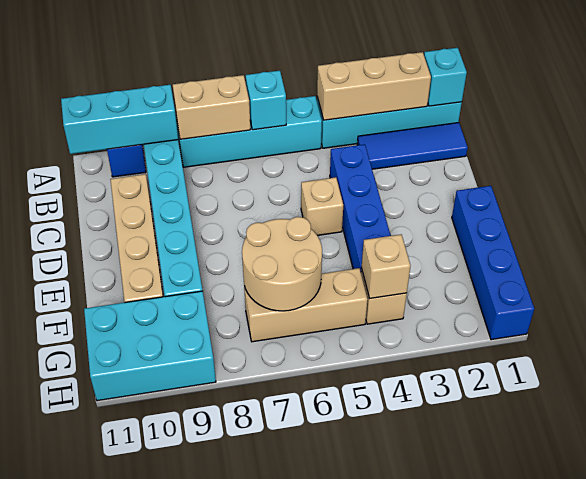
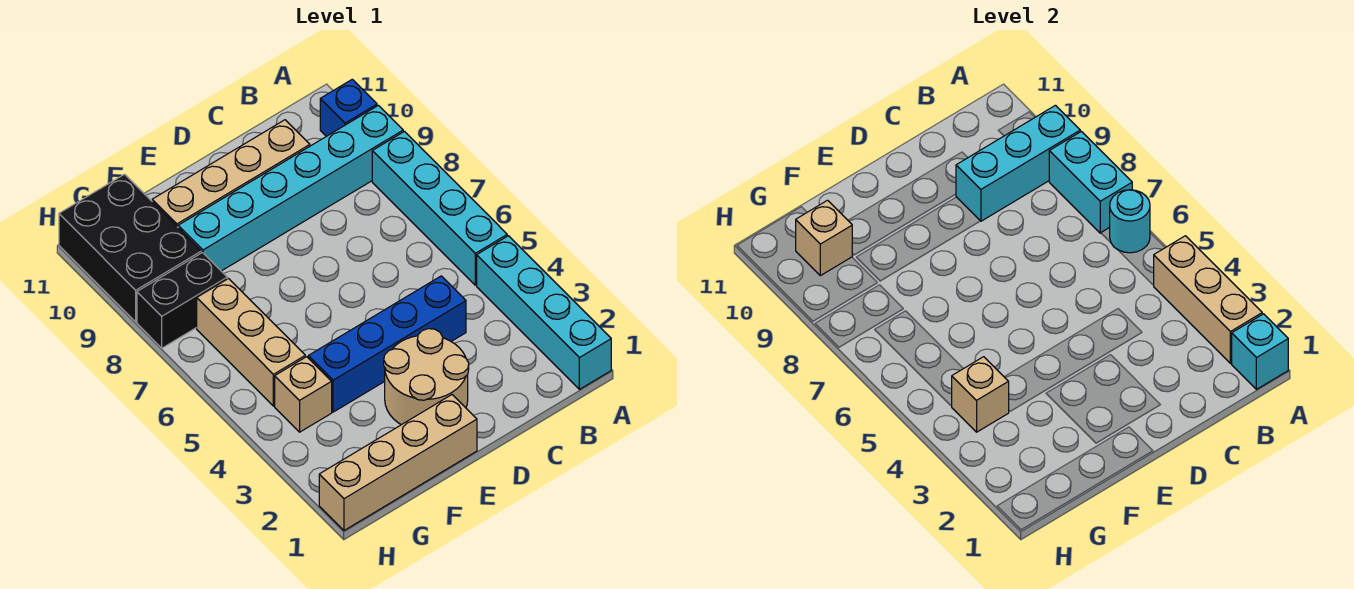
cyan brick A6 level 2 -> cyan round brick A6 level 2
tan brick A7:A8 level 2 -> cyan brick A7:A8 level 2
cyan brick A9:A11 level 2 -> cyan brick A9:C9 level 2
blue tile B1:B3 level 1 -> none
tan brick D5 level 1 -> tan brick G10 level 2
blue brick E1:H1 level 1 -> tan brick E1:H1 level 1
tan round brick F6:G7 level 2 -> tan round brick D2:E3 level 1
none -> black brick G8:H8 level 1
cyan brick G9:H11 level 1 -> black brick G9:H11 level 1

